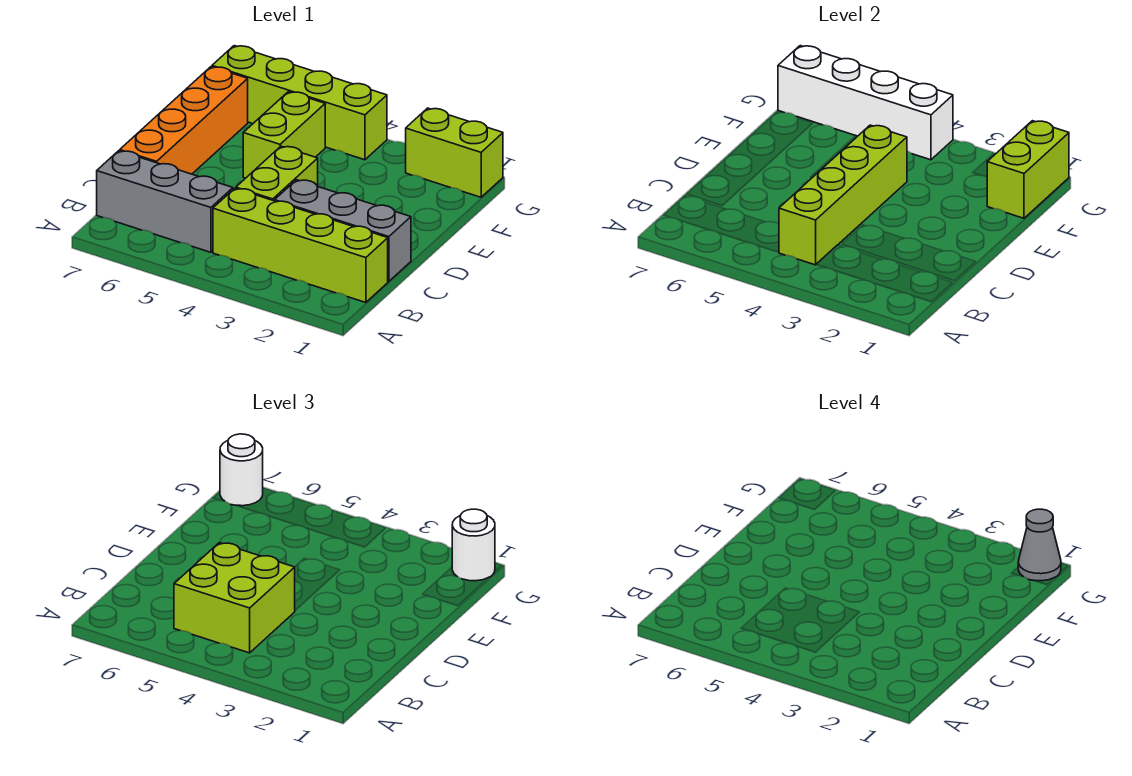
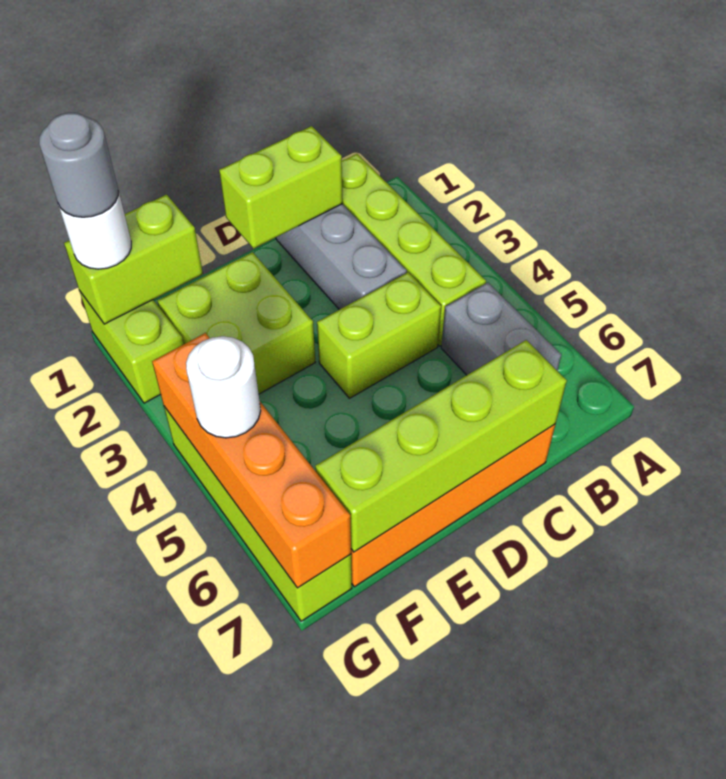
lime brick B4:E4 level 2 -> lime brick C7:F7 level 2
lime brick B4:C5 level 3 -> lime brick E2:F3 level 1
grey brick B5:B7 level 1 -> grey brick B5:B6 level 1
lime brick E5:F5 level 1 -> lime brick C1:D1 level 2
grey cone G1 level 4 -> grey round brick G1 level 4
white brick G4:G7 level 2 -> orange brick G4:G7 level 2
white round brick G7 level 3 -> white round brick G5 level 3

